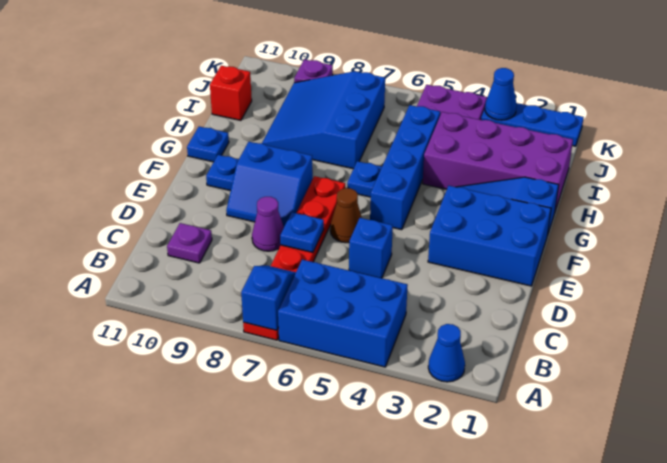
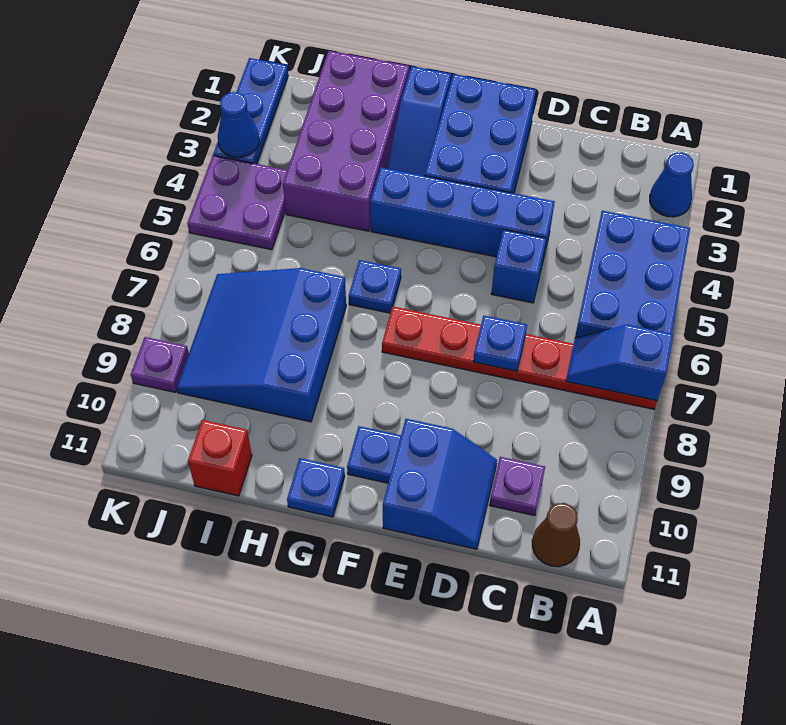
purple cone D8 level 1 -> none
brown cone E6 level 1 -> brown cone B11 level 1
blue slope E8:F9 level 1 top F -> blue slope D10:E11 level 1 top E
blue brick F5:I5 level 1 -> blue brick D4:G4 level 1
blue slope H7:J9 level 1 top 7 -> blue slope H7:J9 level 1 top H

